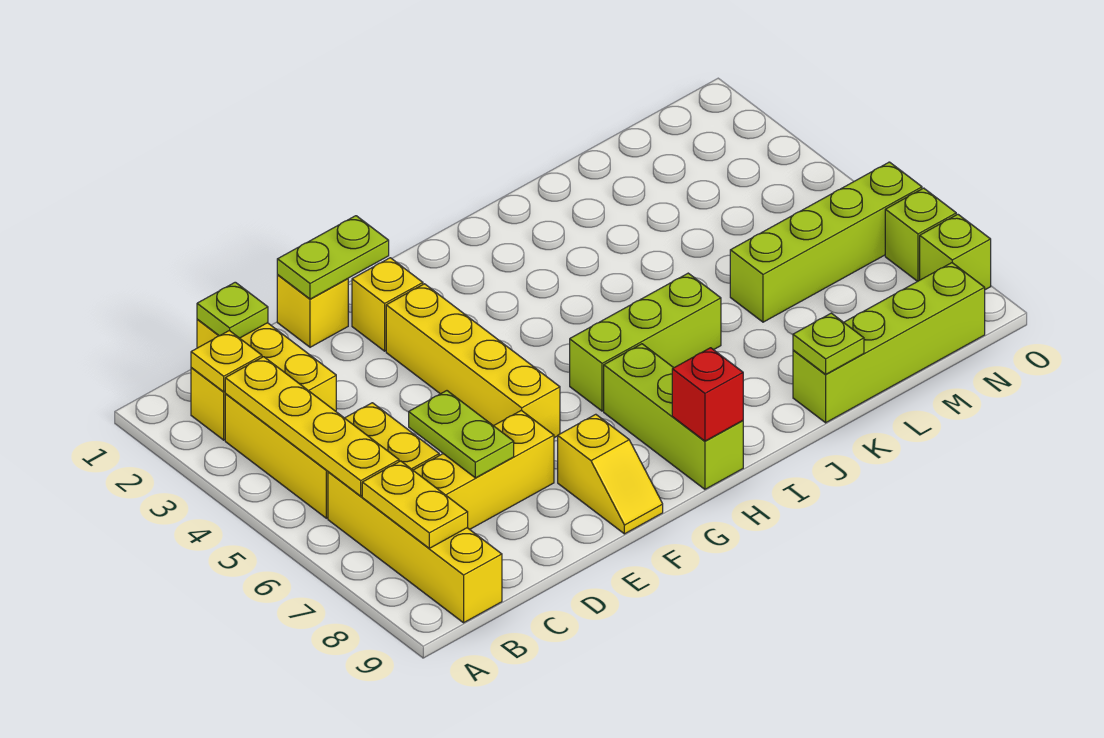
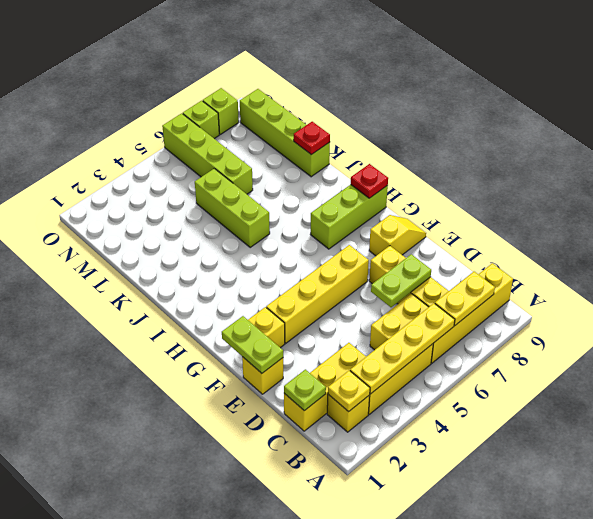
lime brick H6:J6 level 1 -> lime brick J5:L5 level 1
red brick H9 level 2 -> red plate H9 level 2
lime plate K9 level 2 -> red plate K9 level 2

